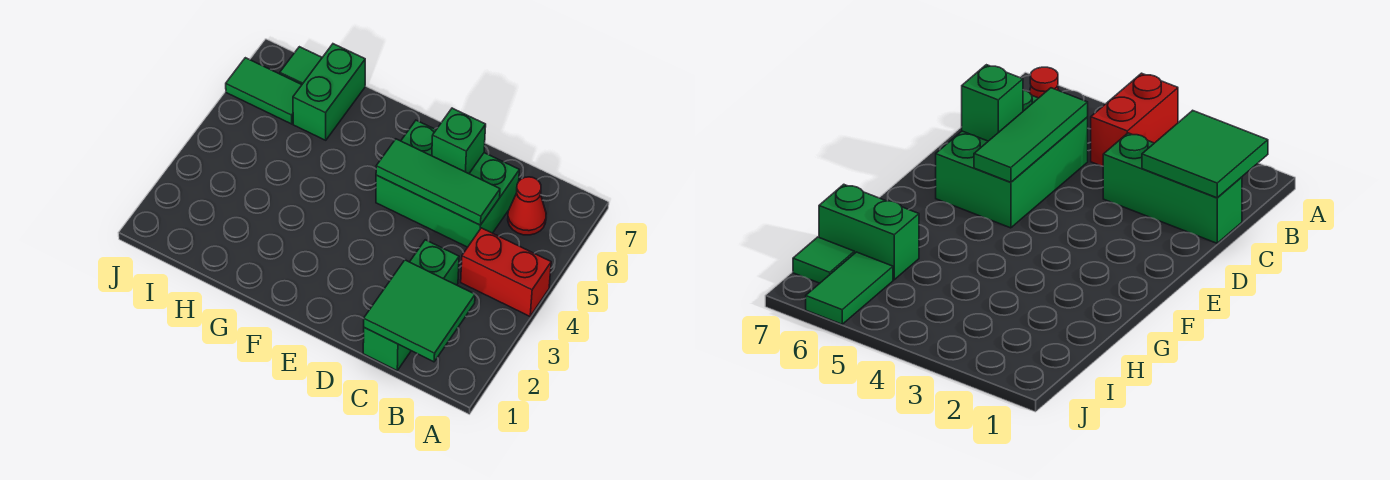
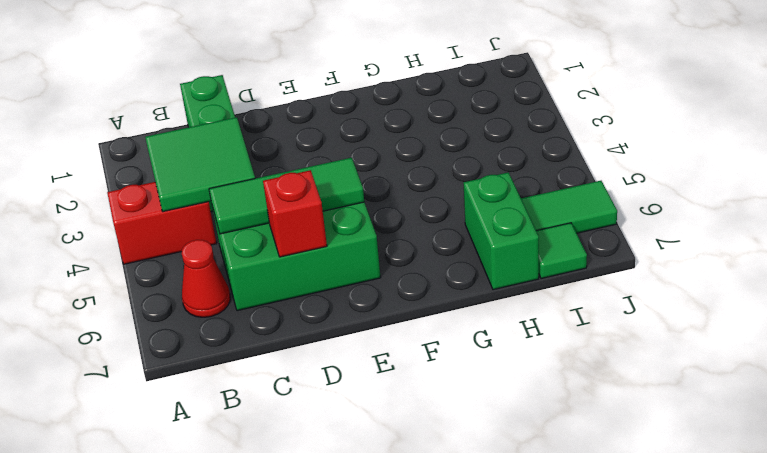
green tile B1:C2 level 2 -> green tile B3:C4 level 2
green brick D6 level 2 -> red brick D6 level 2

